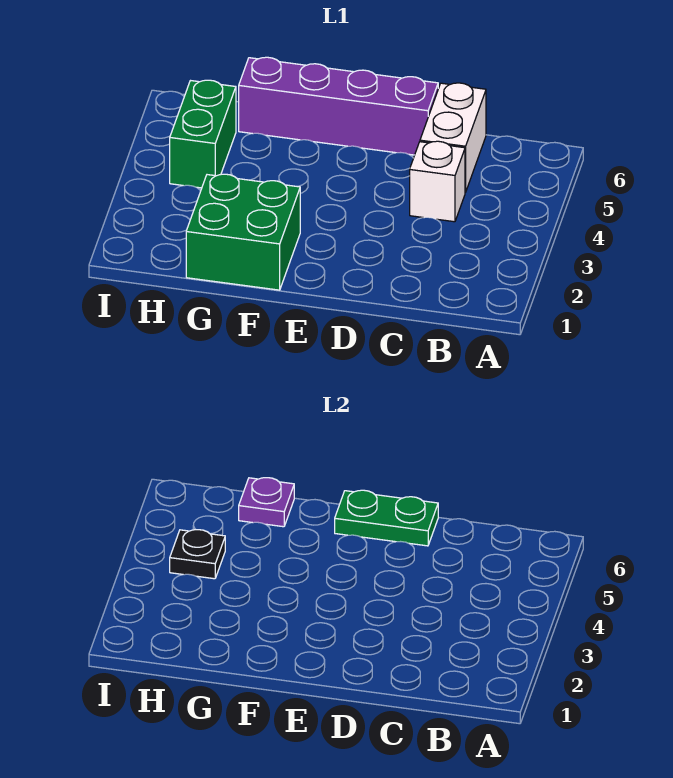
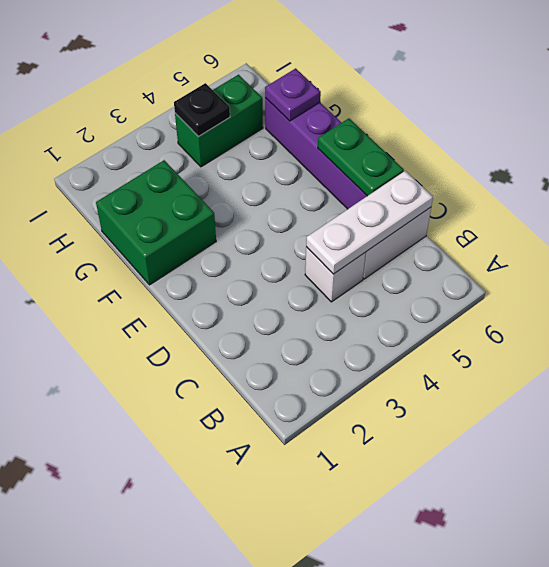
none -> white plate C4:C6 level 2

